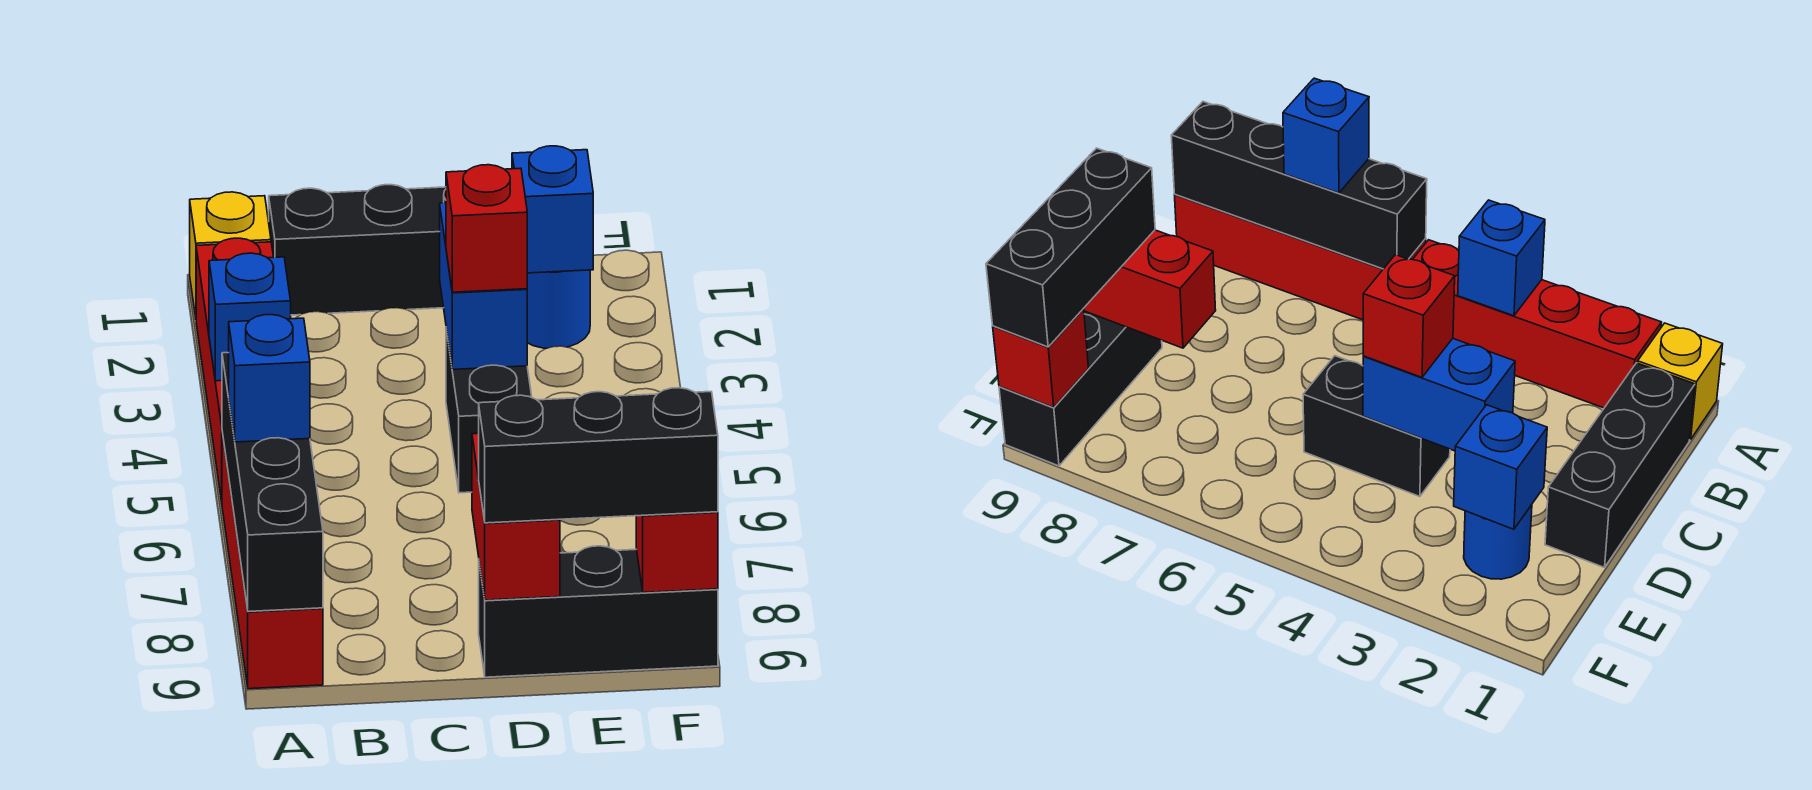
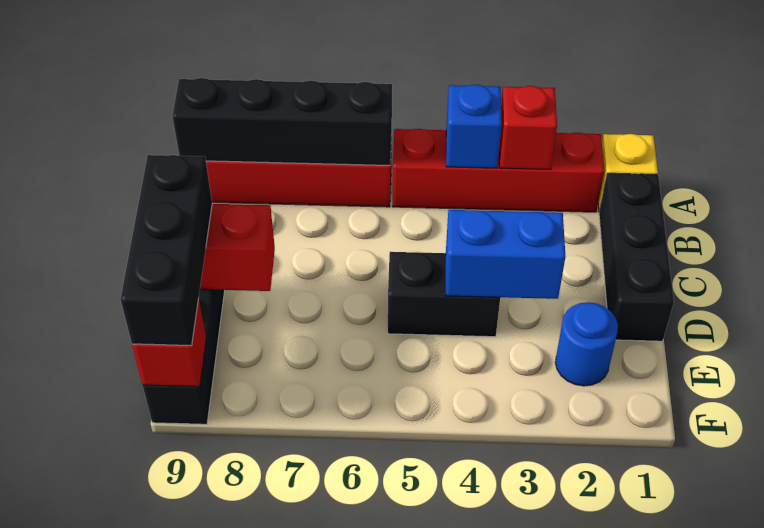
blue brick A7 level 3 -> none
red brick D4 level 3 -> red brick A3 level 2
blue brick E2 level 2 -> none

